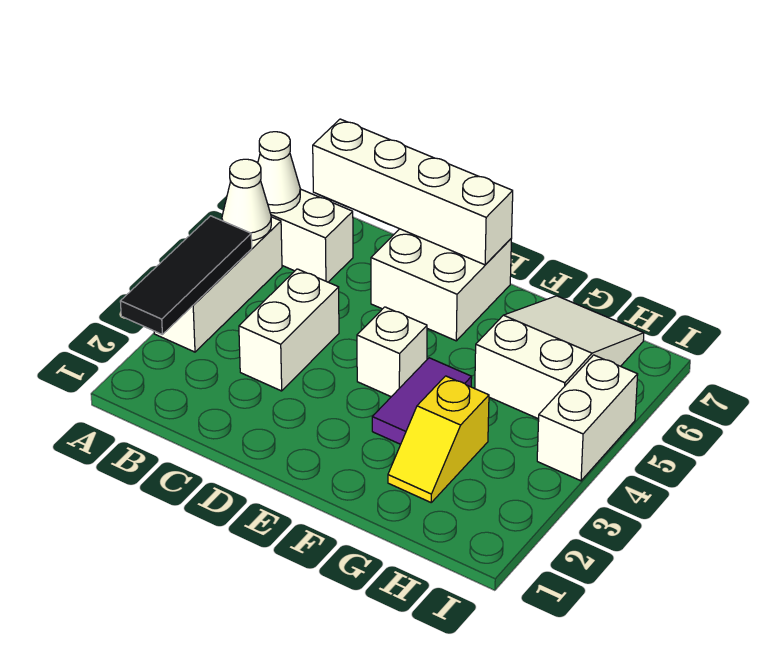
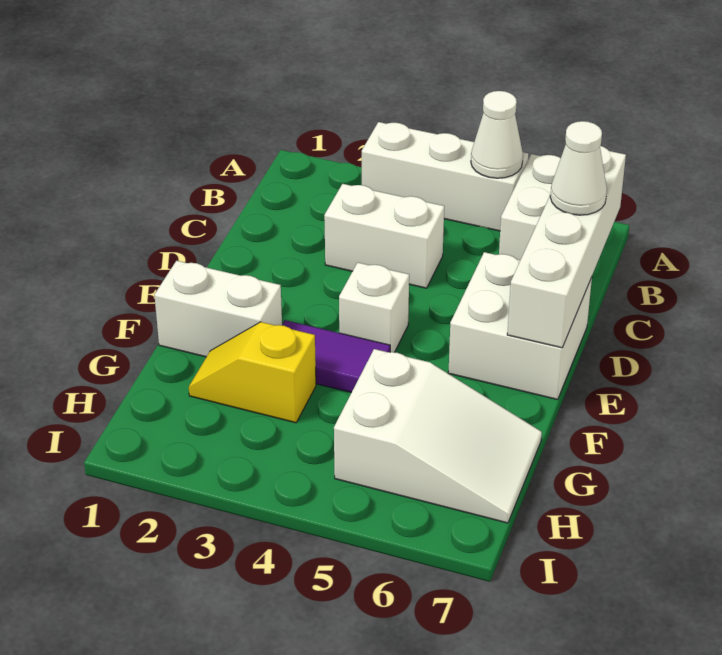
black tile A2:A4 level 2 -> none
white cone A6 level 2 -> white cone C7 level 3
white brick I4:I5 level 1 -> white brick F1:F2 level 1

